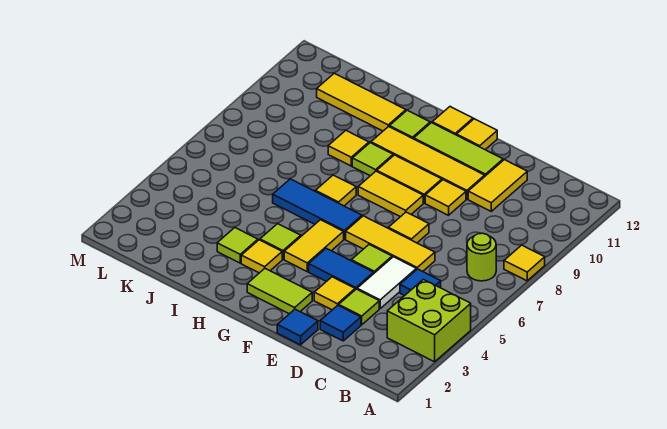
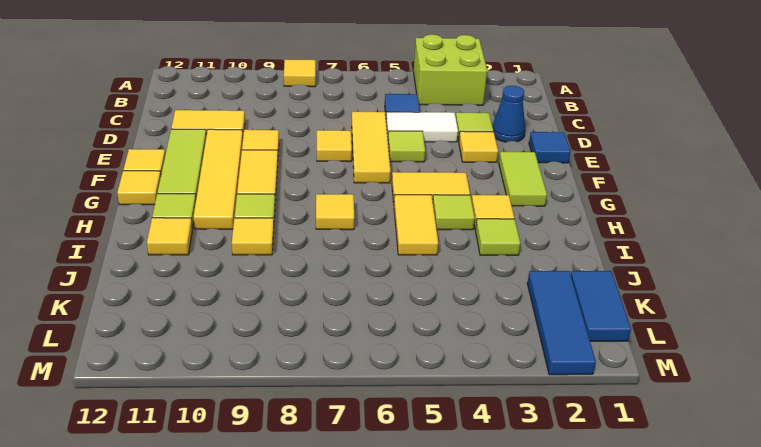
lime round brick B7 level 1 -> none
blue tile D2 level 1 -> blue cone D2 level 1
blue tile E4:F4 level 1 -> blue tile K1:L1 level 1
yellow tile F8:G8 level 1 -> yellow tile H5:I5 level 1
blue tile G6:I6 level 1 -> blue tile K2:M2 level 1
yellow tile I11:K11 level 1 -> yellow tile I11 level 1

